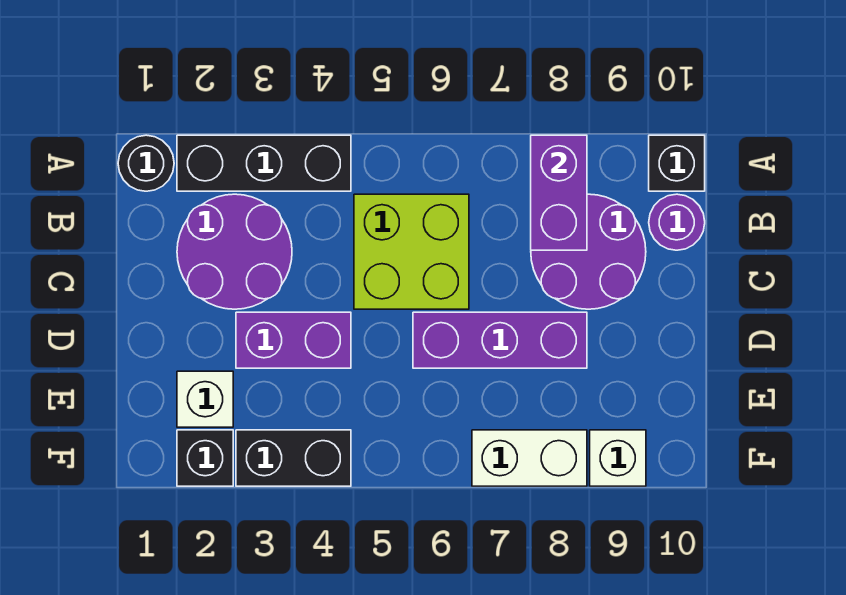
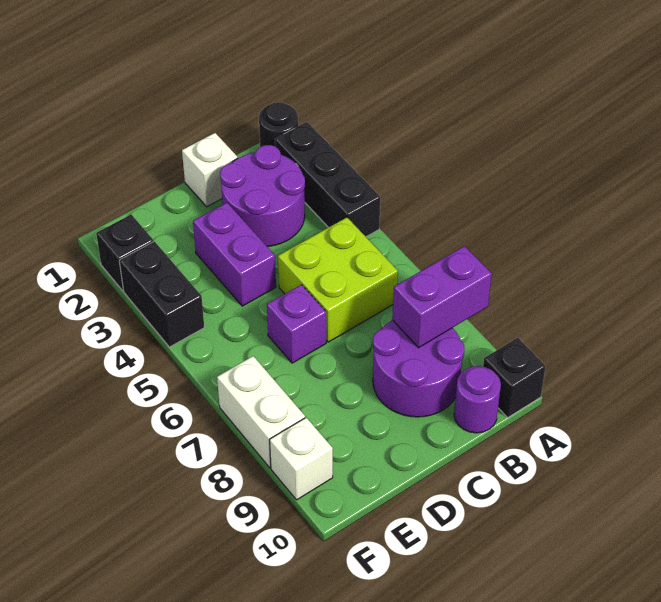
purple brick D6:D8 level 1 -> purple brick D6 level 1
white brick E2 level 1 -> white brick C1 level 1

